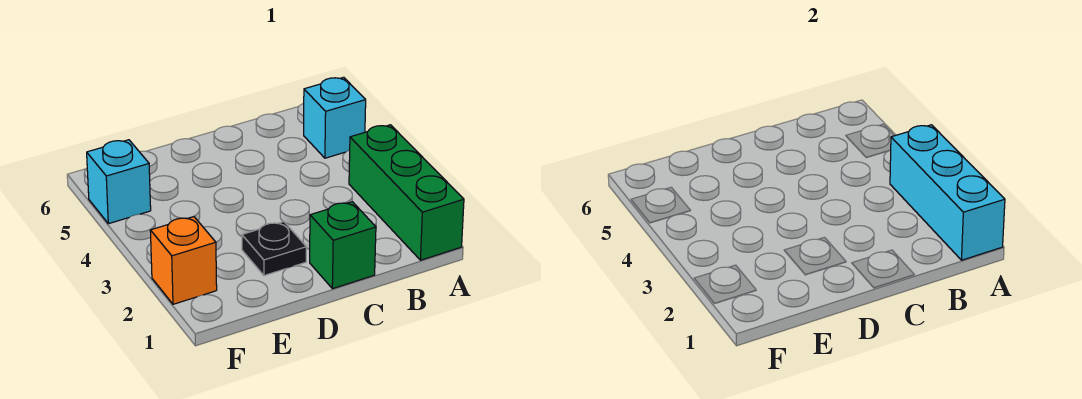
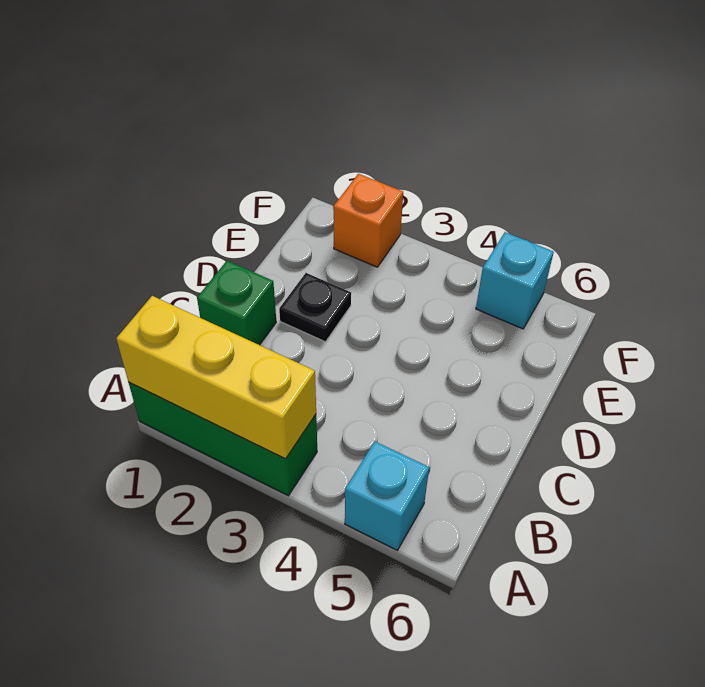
cyan brick A1:A3 level 2 -> yellow brick A1:A3 level 2

